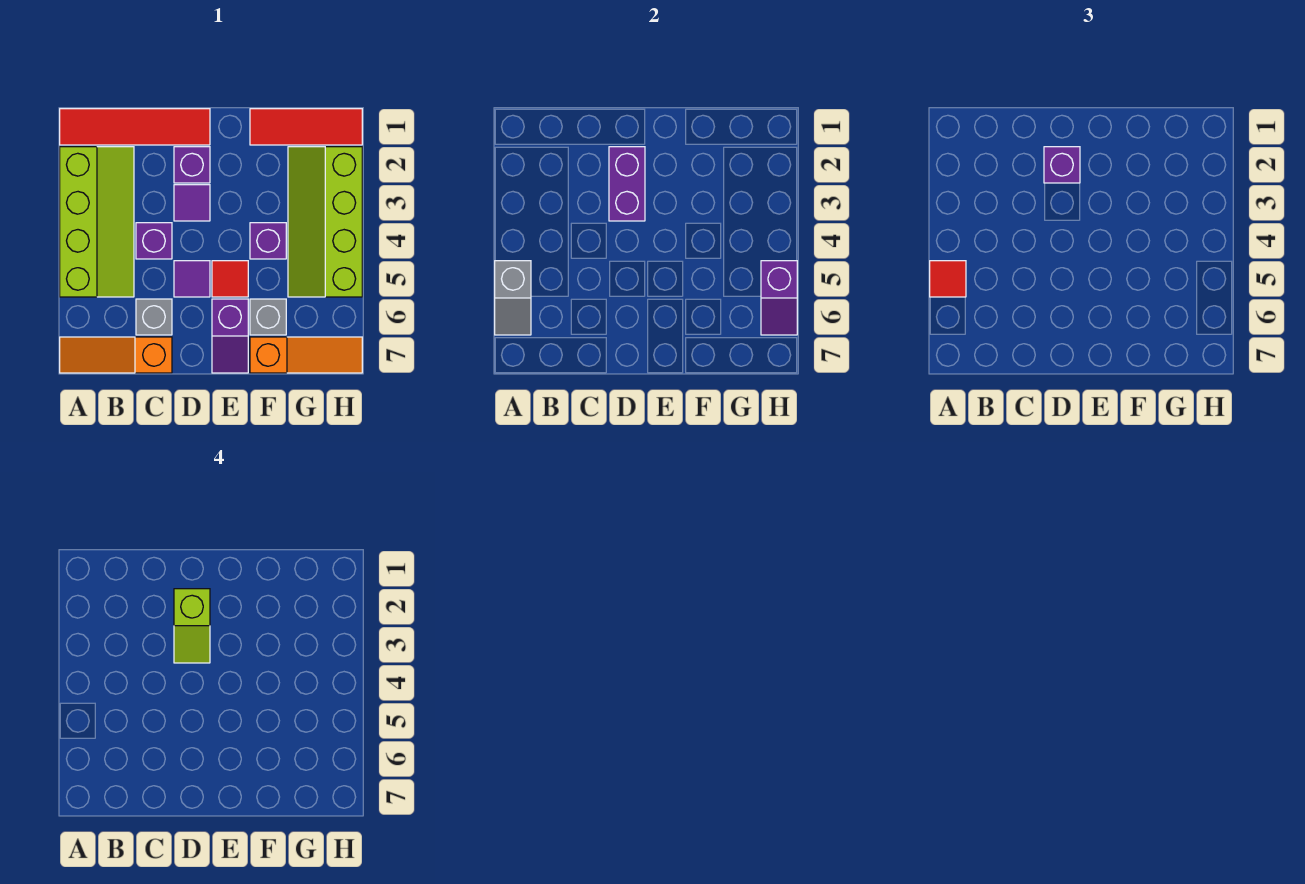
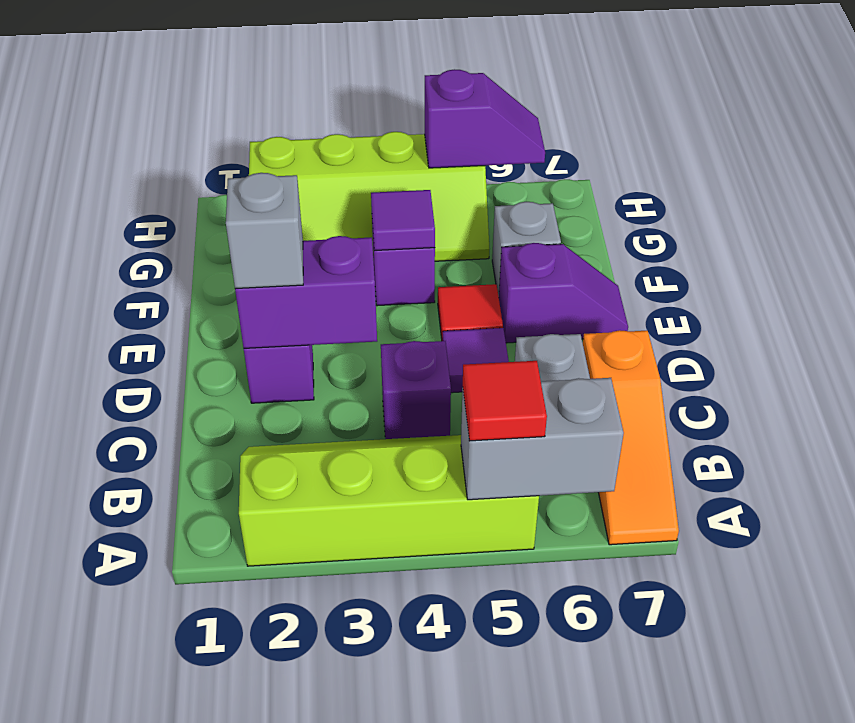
red tile A1:D1 level 1 -> none
grey slope A5:A6 level 2 top 5 -> grey brick A5:A6 level 2
purple brick D2 level 3 -> grey brick D2 level 3
lime slope D2:D3 level 4 top 2 -> none
purple tile D3 level 1 -> purple tile F4 level 2
red tile F1:H1 level 1 -> none
orange slope F7:H7 level 1 top F -> none

